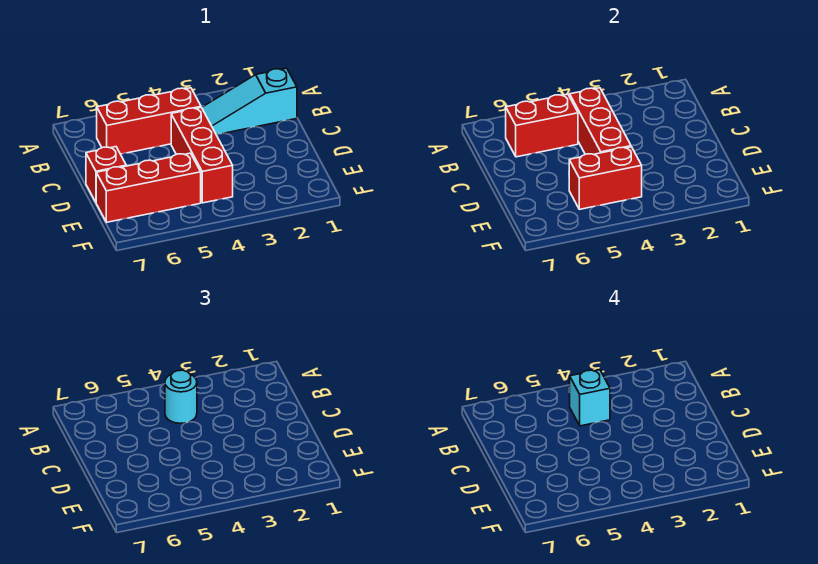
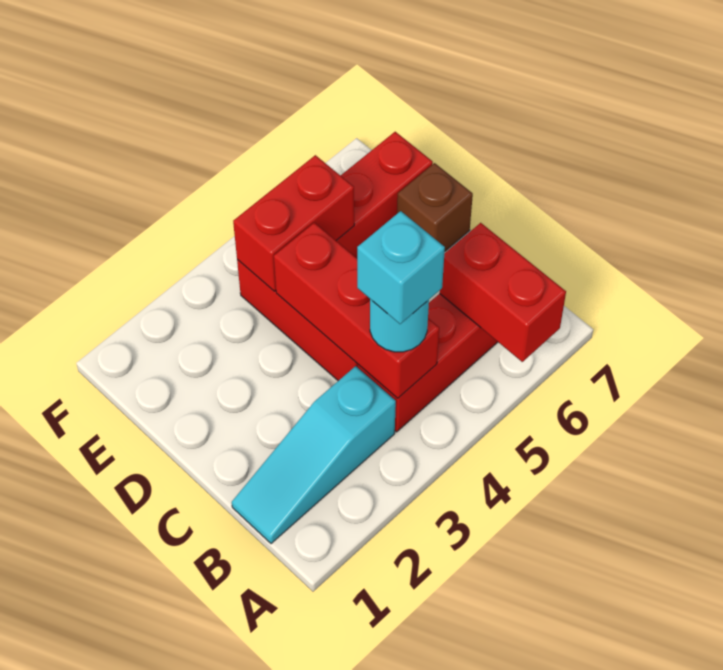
cyan slope B1:B3 level 1 top 1 -> cyan slope B1:B3 level 1 top 3
red brick B5:B6 level 2 -> red brick A6:B6 level 2
red brick D7 level 1 -> brown brick D7 level 1

